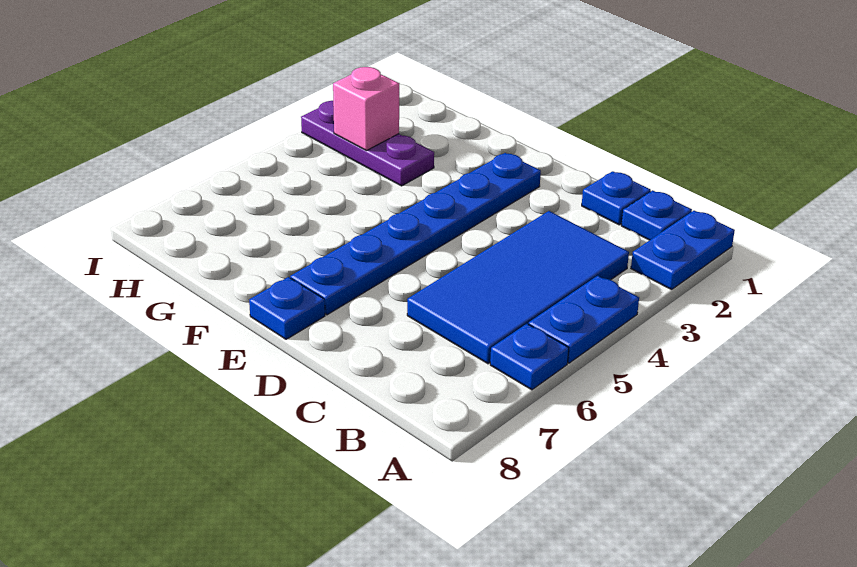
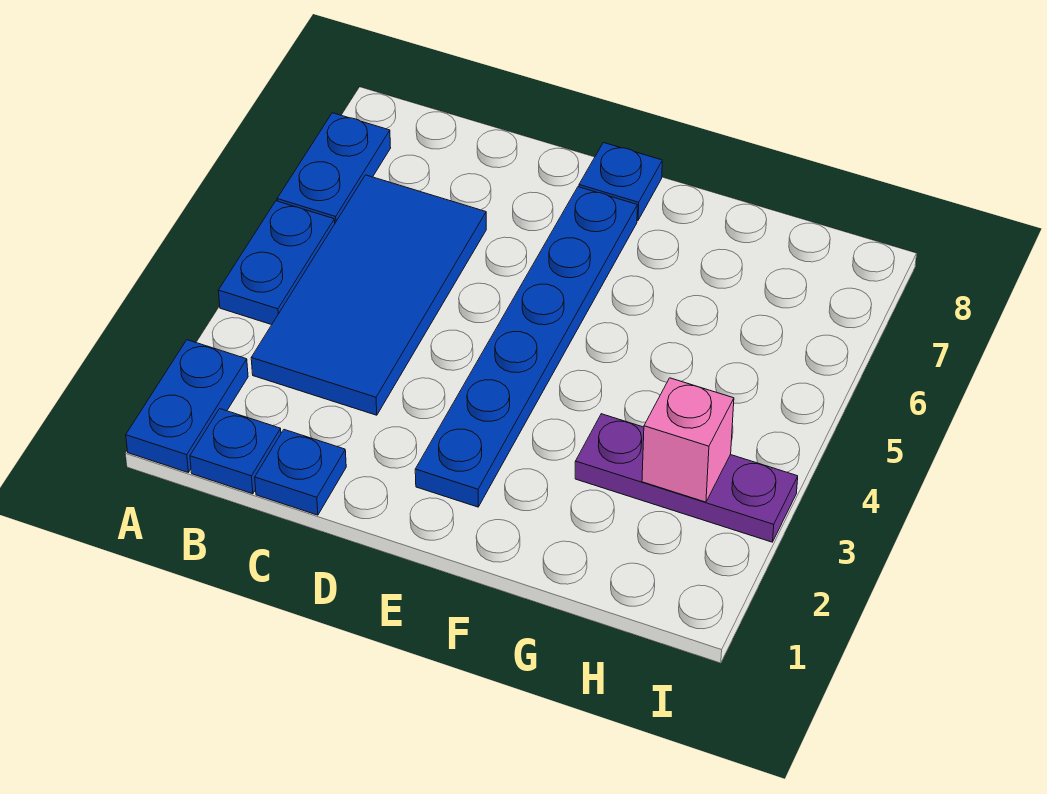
blue plate A6 level 1 -> blue plate A6:A7 level 1

